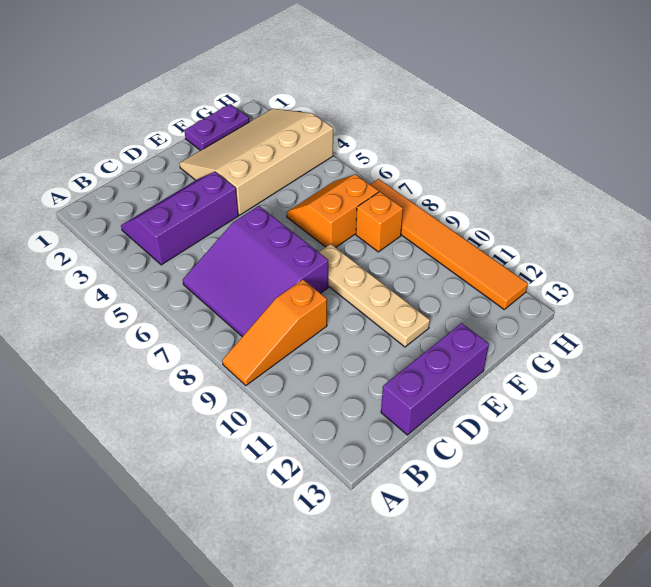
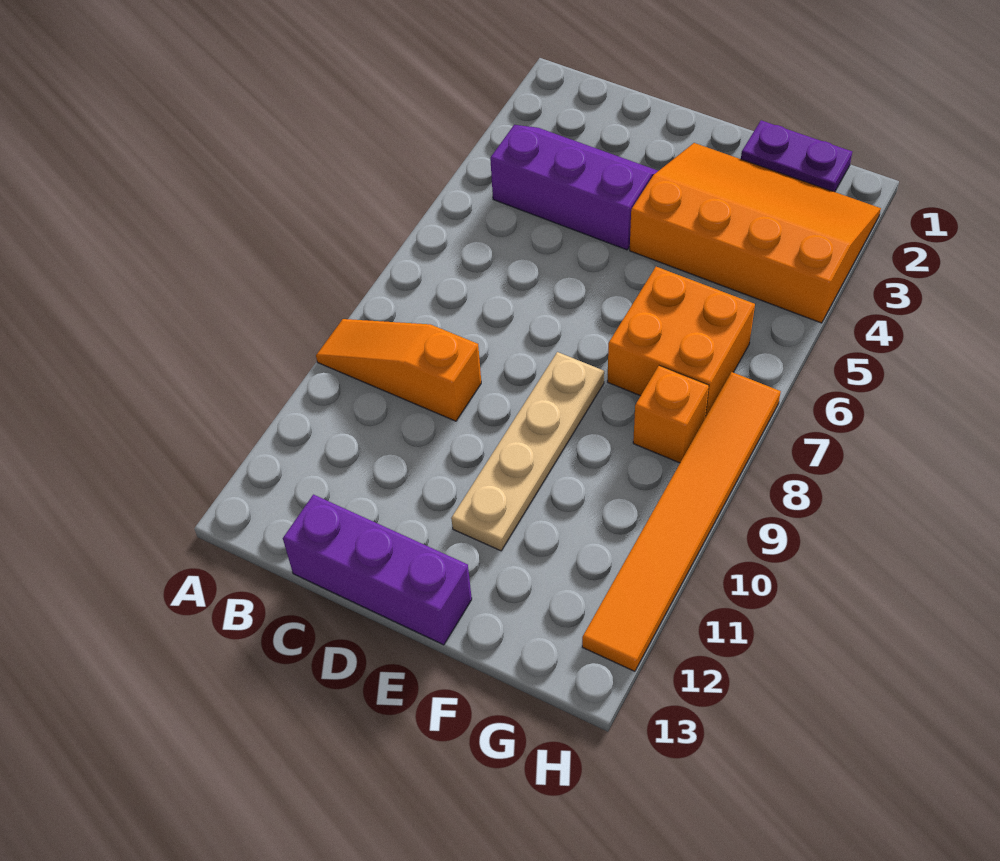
purple slope B6:D8 level 1 top D -> none
tan slope E2:H4 level 1 top 4 -> orange slope E2:H4 level 1 top 4
orange slope F6:G7 level 1 top 7 -> orange brick F6:G7 level 1

